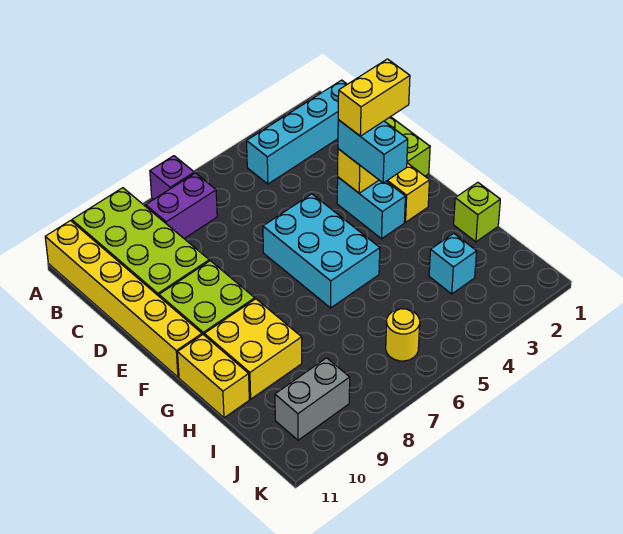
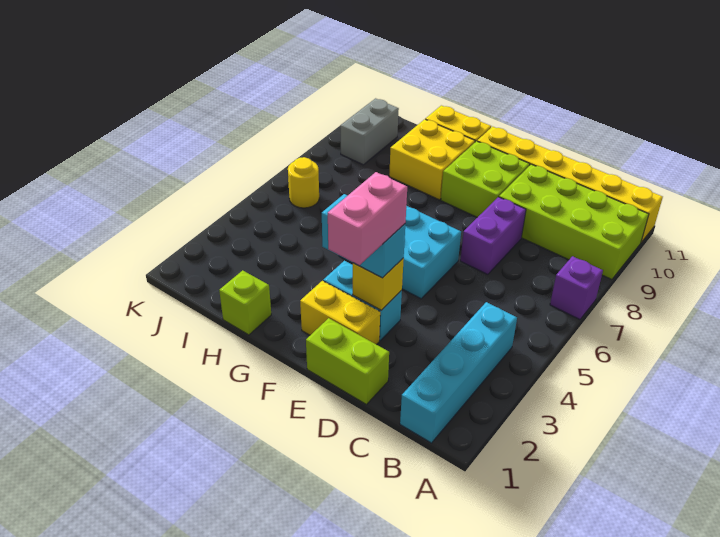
purple brick B7:B8 level 1 -> purple brick D7:D8 level 1
yellow brick E2:E3 level 4 -> pink brick E2:E3 level 4
cyan brick I3 level 1 -> none

